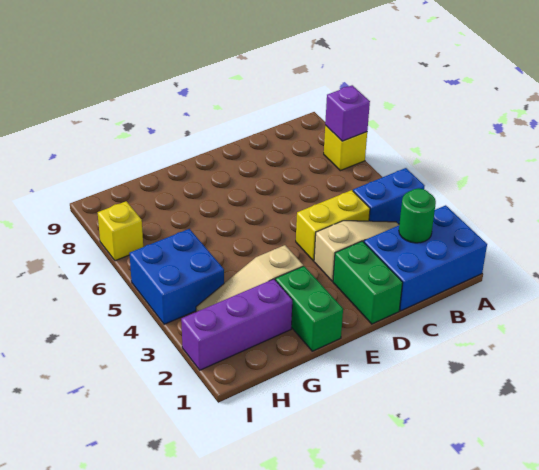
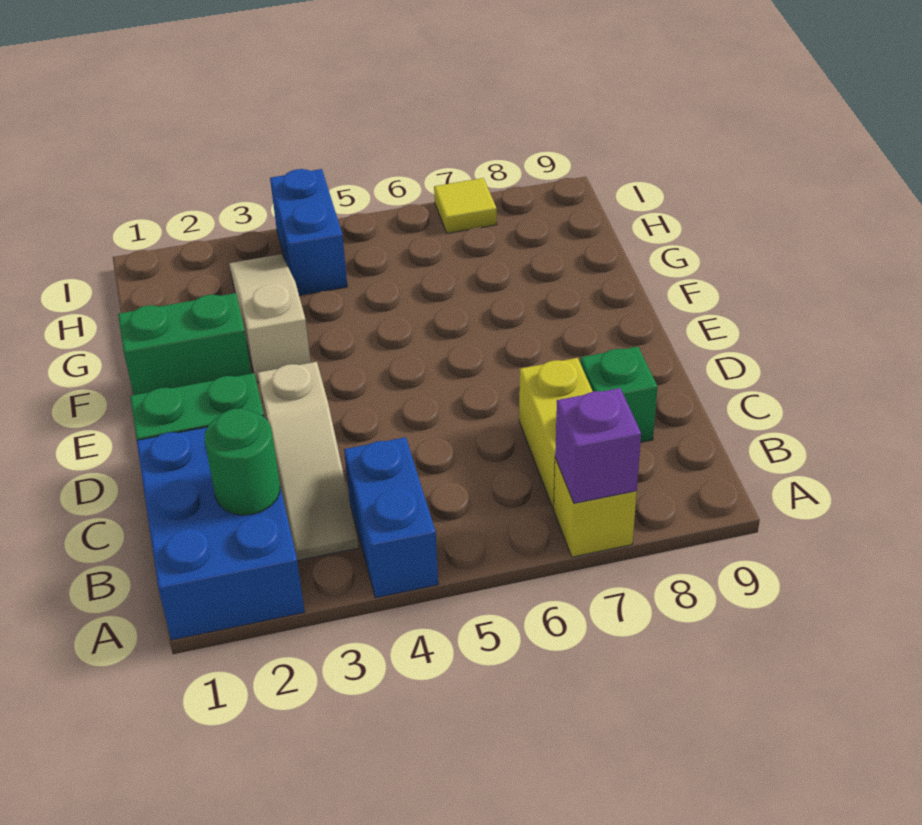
yellow brick C4:D4 level 1 -> yellow brick B7:C7 level 1
none -> green brick C8 level 1
purple brick G2:I2 level 1 -> none
blue brick H4:I5 level 1 -> blue brick H4:I4 level 1
yellow brick I7 level 1 -> yellow tile I7 level 1

